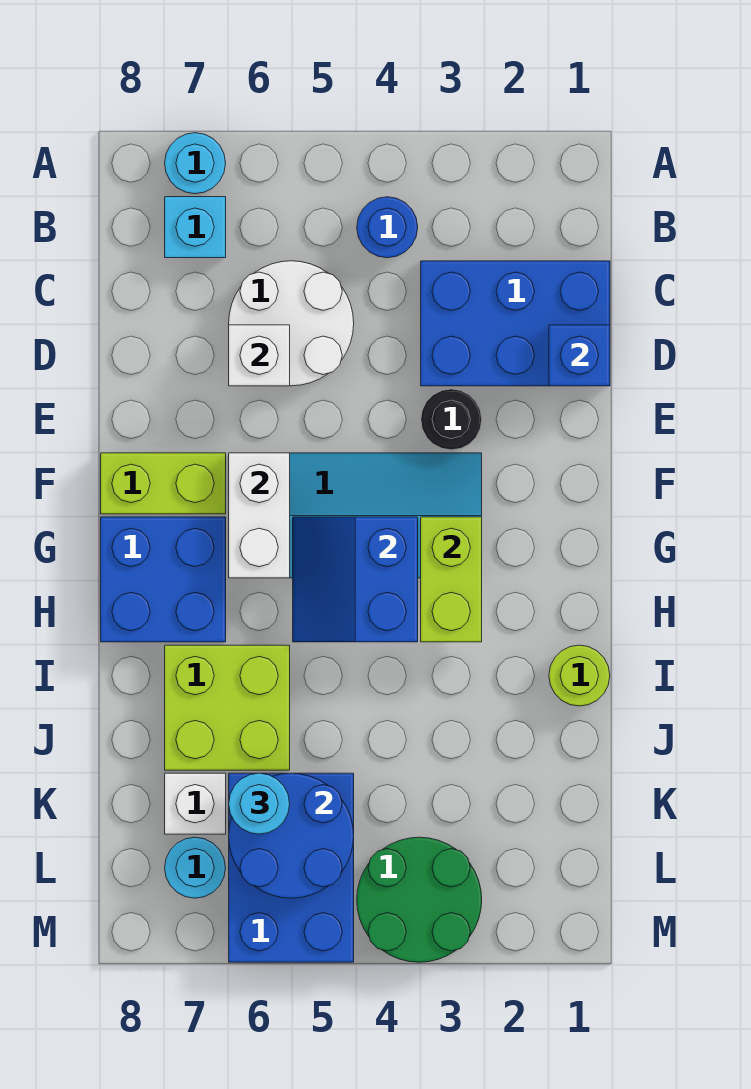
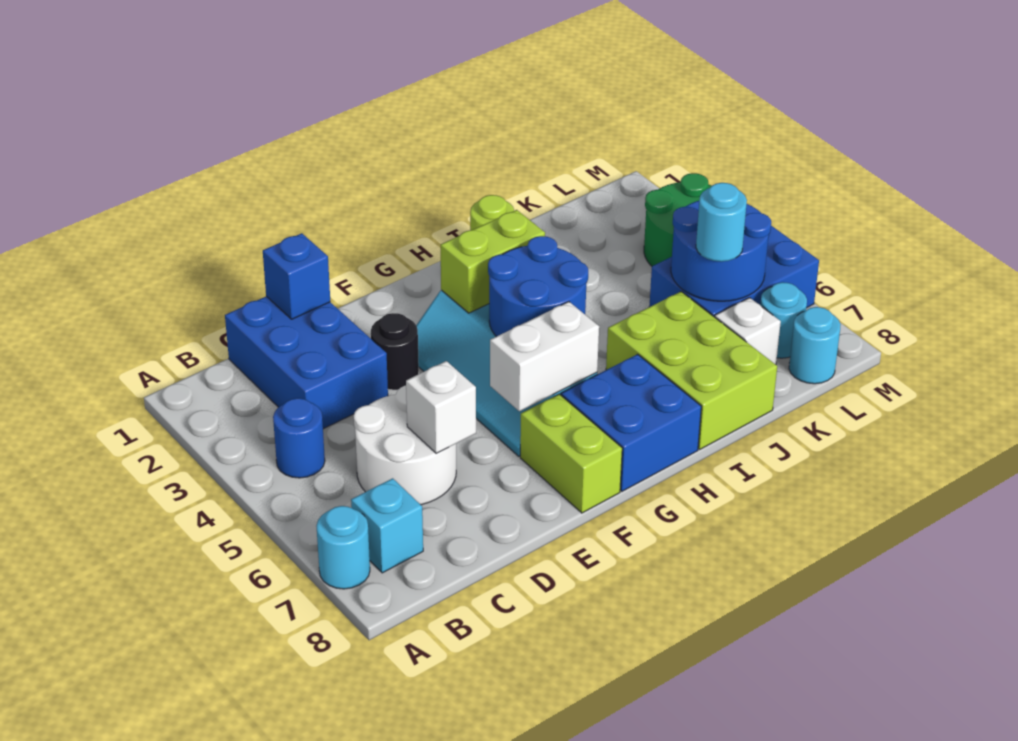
blue slope G4:H5 level 2 top 4 -> blue round brick G4:H5 level 2
lime brick I6:J7 level 1 -> lime brick I6:J8 level 1
none -> cyan round brick L8 level 1

